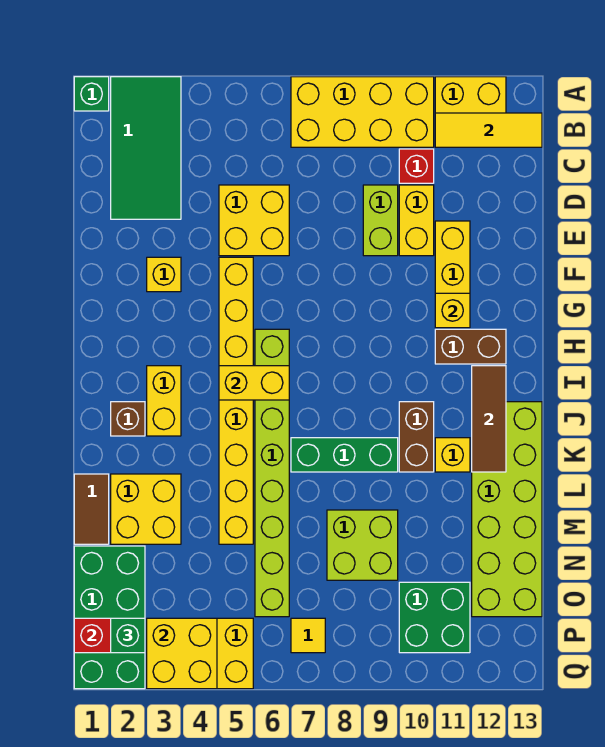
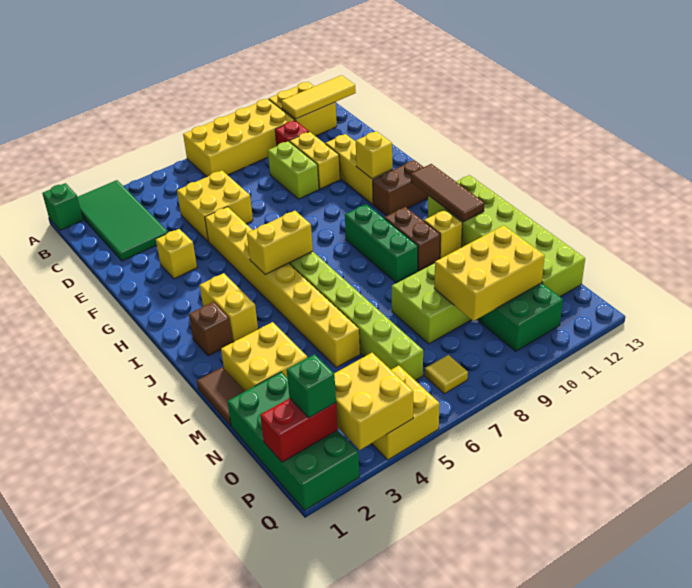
green brick K7:K9 level 1 -> green brick I9:K9 level 1
none -> yellow brick N9:O11 level 2

